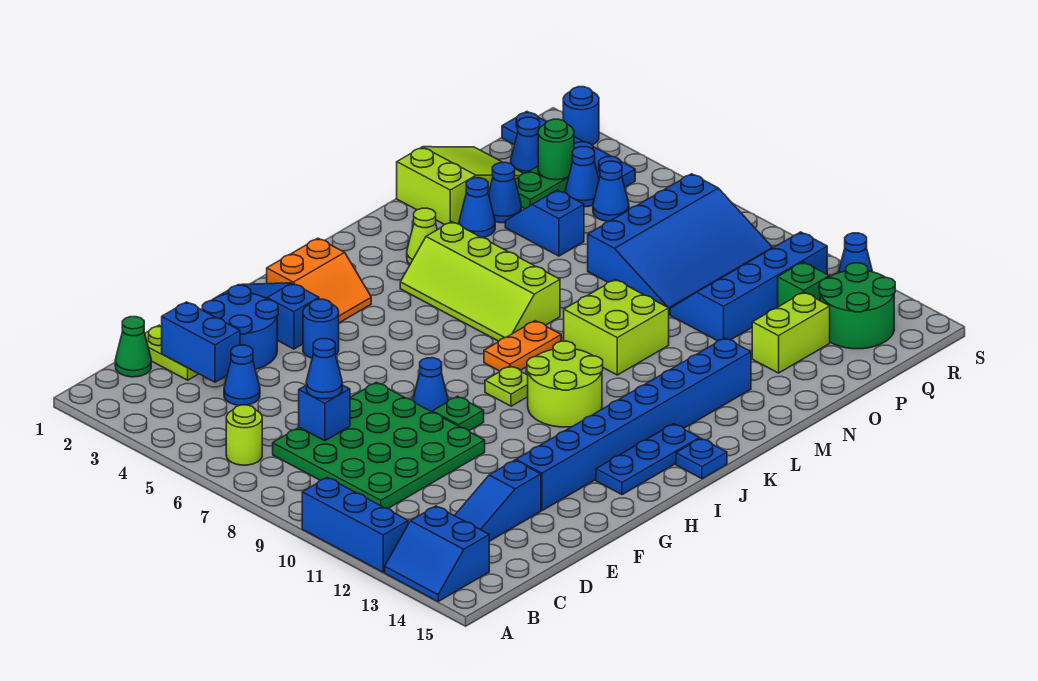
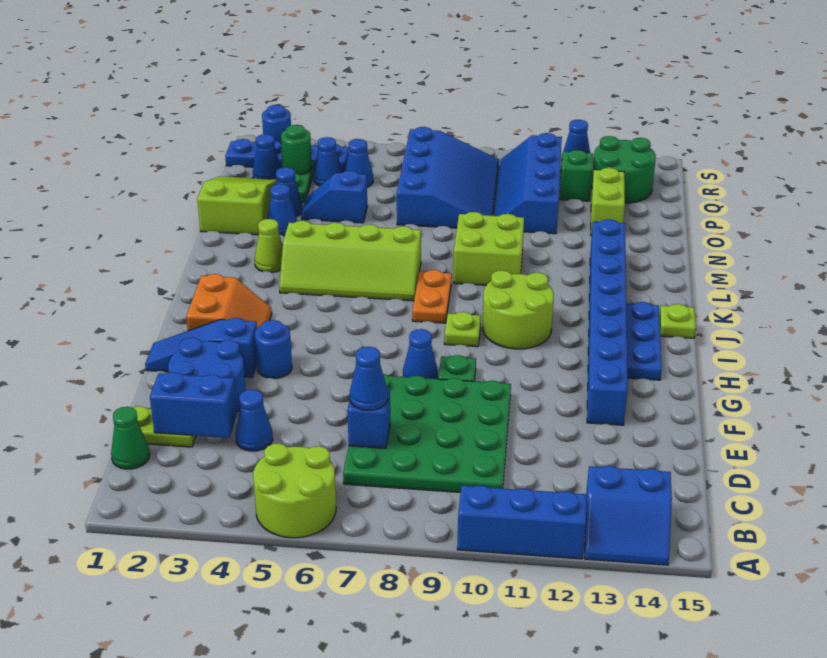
lime round brick B6 level 1 -> lime round brick A5:B6 level 1
blue slope C13:E13 level 1 top E -> none
blue plate J15 level 1 -> lime plate J15 level 1

